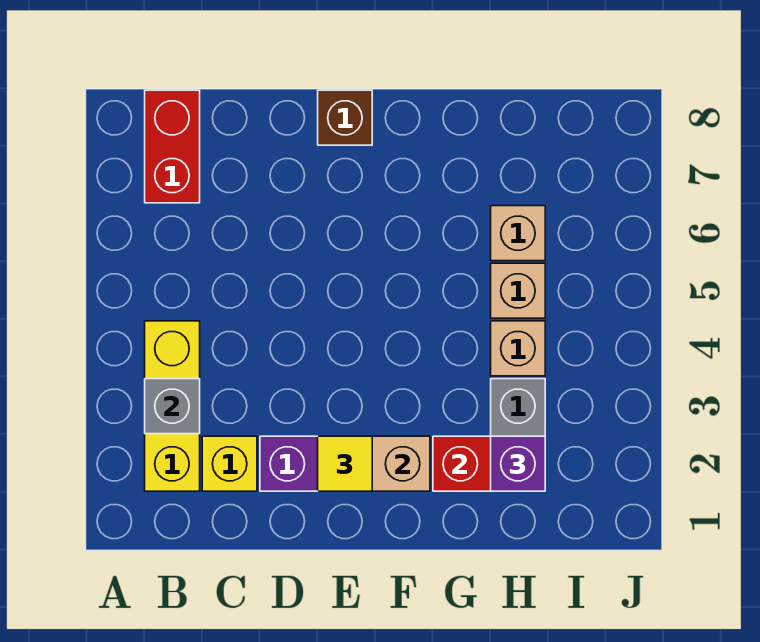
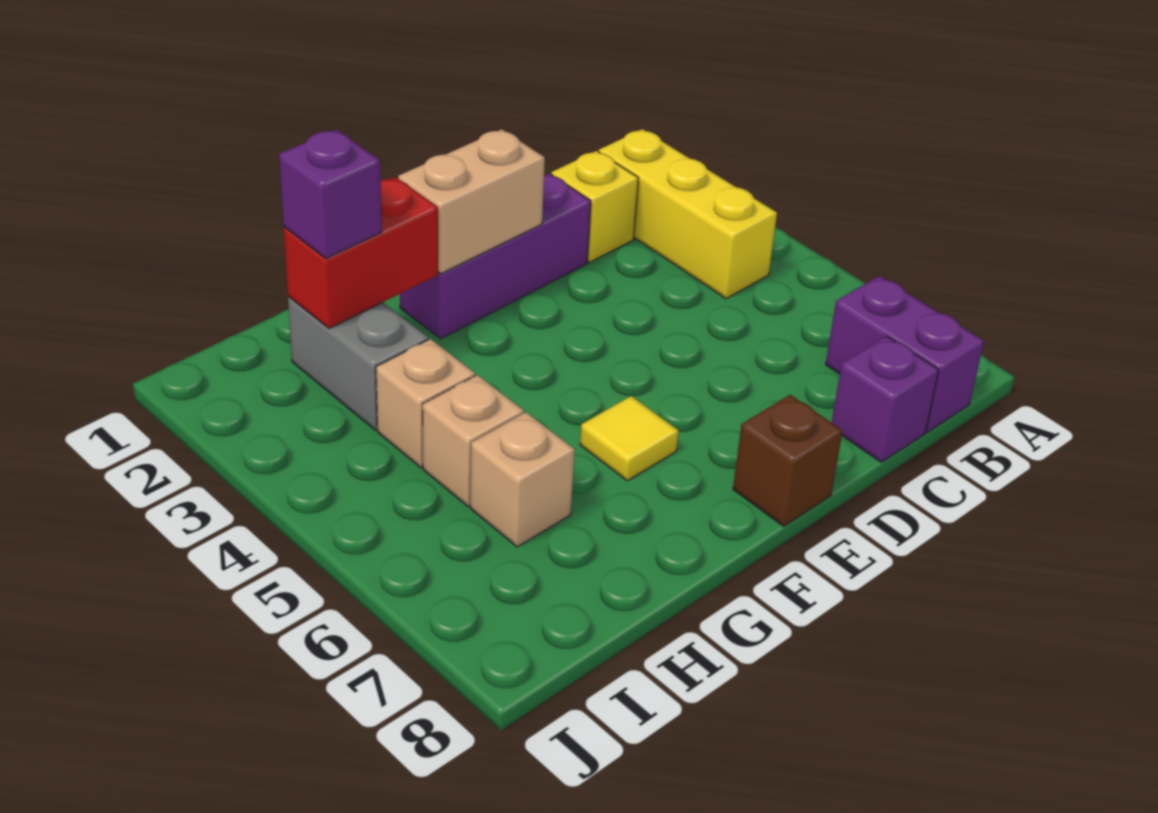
grey brick B3 level 2 -> none
red brick B7:B8 level 1 -> purple brick B7:B8 level 1
none -> purple brick C8 level 1
yellow tile E2 level 3 -> yellow tile F6 level 1

